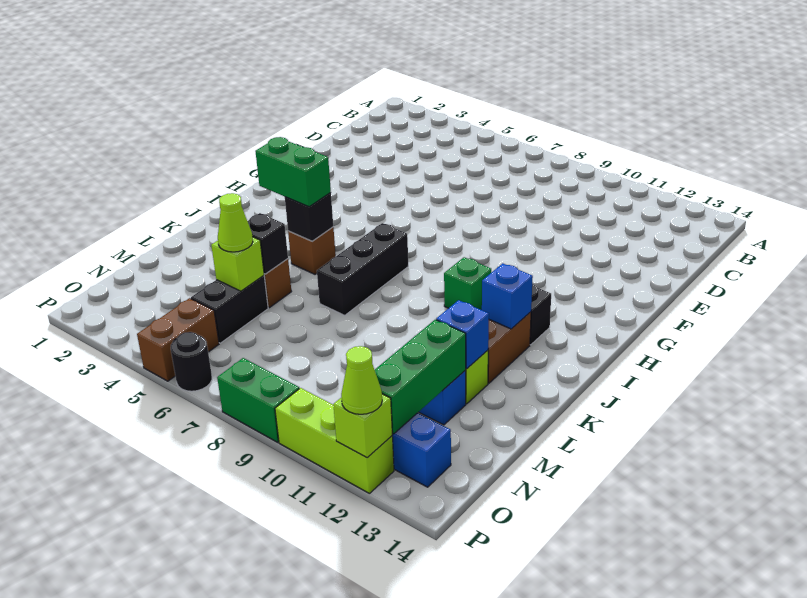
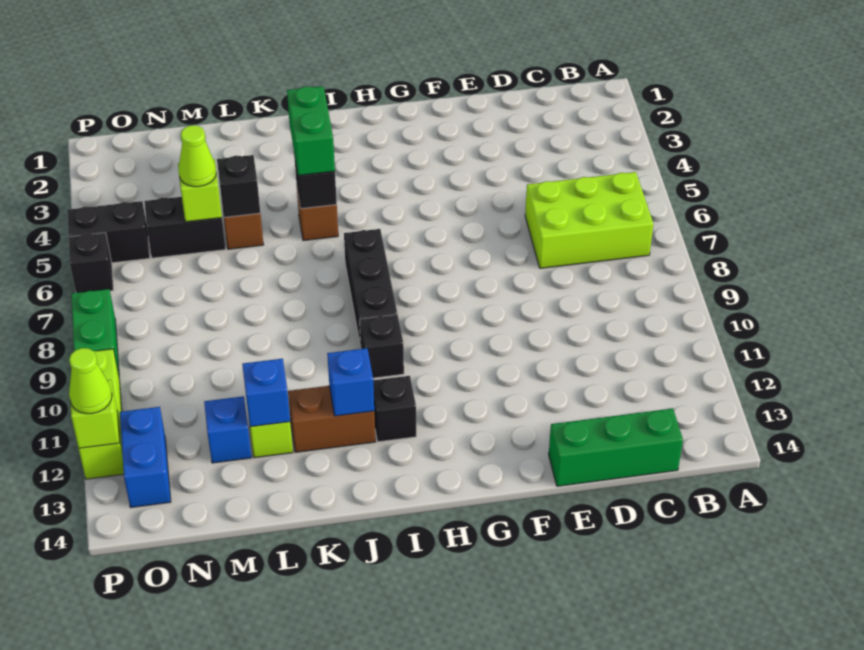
none -> lime brick B6:D7 level 1
black brick I7:K7 level 1 -> black brick I7:I9 level 1
green brick I10 level 1 -> black brick I10 level 1
green brick M12:O12 level 2 -> green brick C14:E14 level 1
brown brick O5:P5 level 1 -> black brick O5:P5 level 1
black round brick P6 level 1 -> black brick P6 level 1

